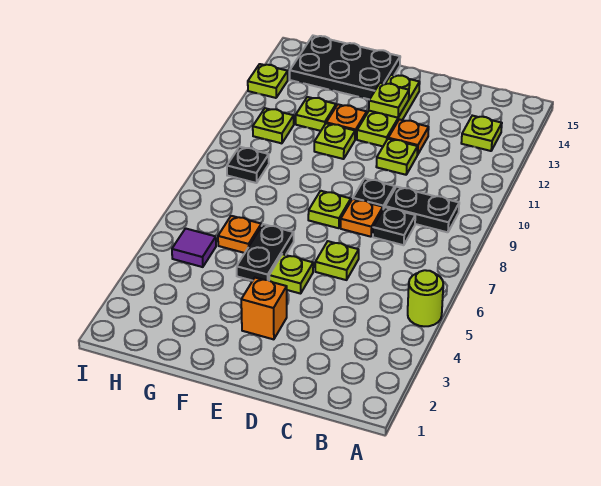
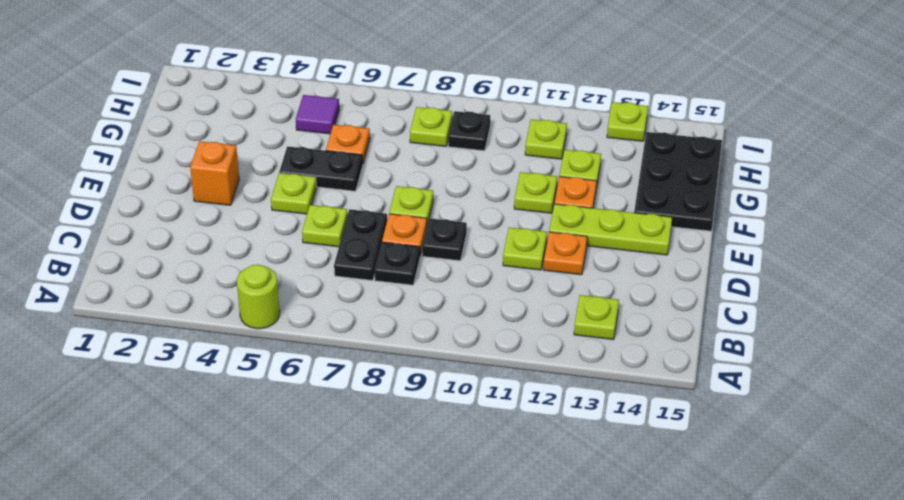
black plate B9:C9 level 1 -> black plate C7:D7 level 1
lime plate E13 level 2 -> lime plate H8 level 1

